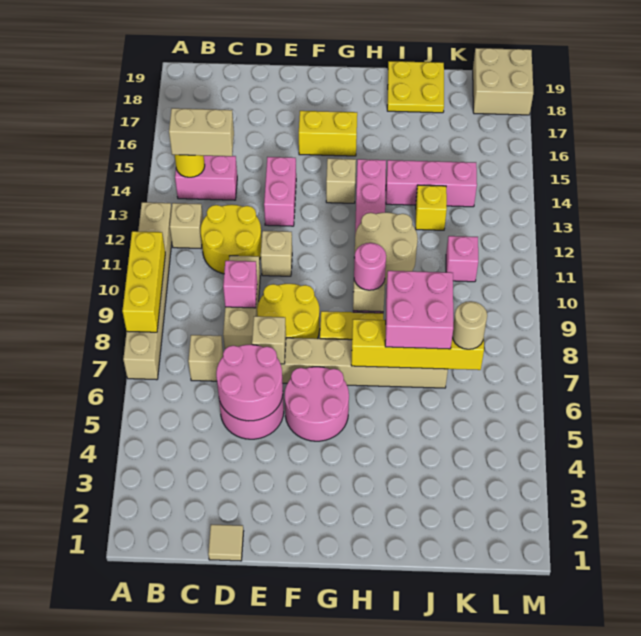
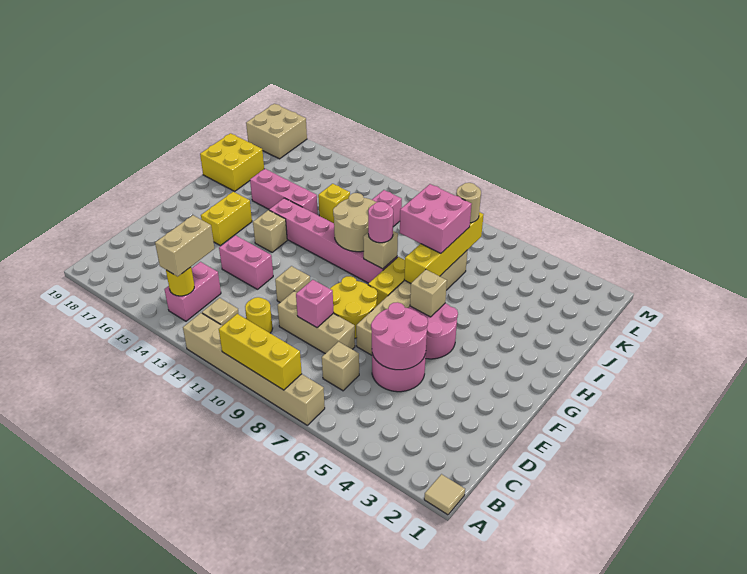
yellow round brick C11:D12 level 1 -> yellow round brick C11 level 1
tan tile D1 level 1 -> tan tile A1 level 1
tan brick E7 level 2 -> tan brick G6 level 2
pink brick I14:K14 level 1 -> pink brick I14:I16 level 1
yellow plate I18:J19 level 1 -> yellow brick I18:J19 level 1

